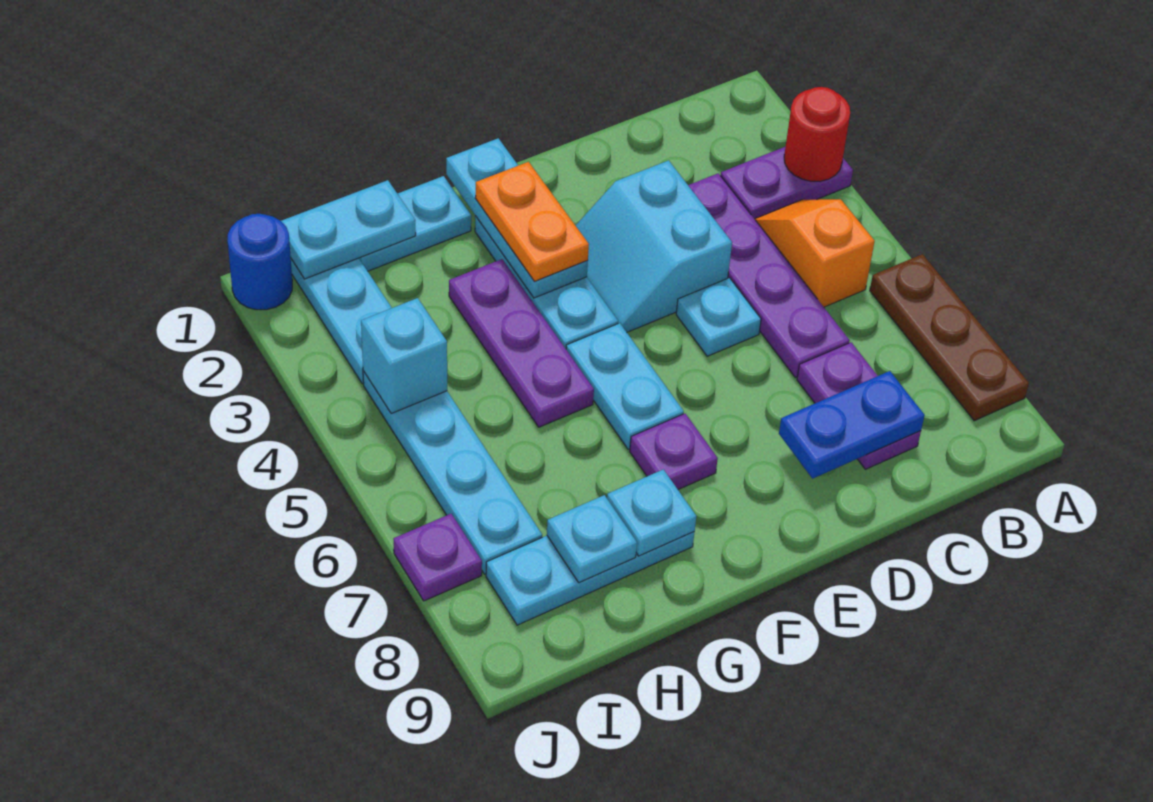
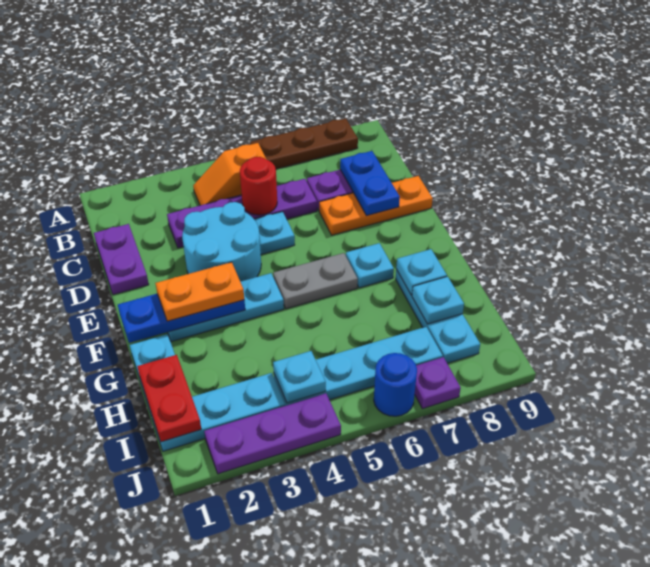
purple plate A3:B3 level 1 -> purple plate C1:D1 level 1
red round brick A3 level 2 -> red round brick C5 level 2
cyan slope D3:E4 level 1 top D -> cyan round brick D3:E4 level 1
none -> orange plate D7:D9 level 1
cyan plate F1:F3 level 2 -> blue plate F1:F3 level 2
cyan plate F5:F6 level 1 -> grey plate F5:F6 level 1
purple plate F7 level 1 -> cyan plate F7 level 1
purple plate G3:G5 level 1 -> purple plate J2:J4 level 1
cyan plate H1:I1 level 2 -> red plate H1:I1 level 2
cyan brick I4 level 2 -> cyan plate I4 level 2
blue round brick J1 level 1 -> blue round brick J6 level 1

